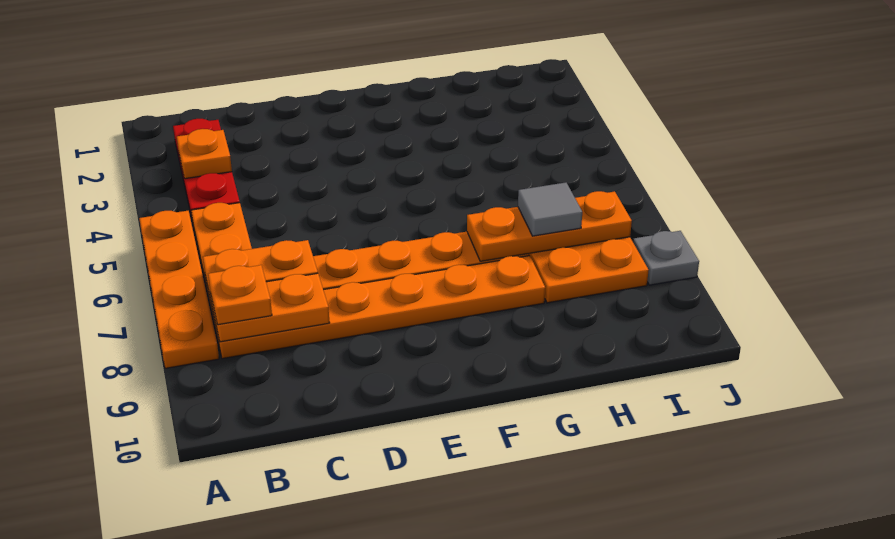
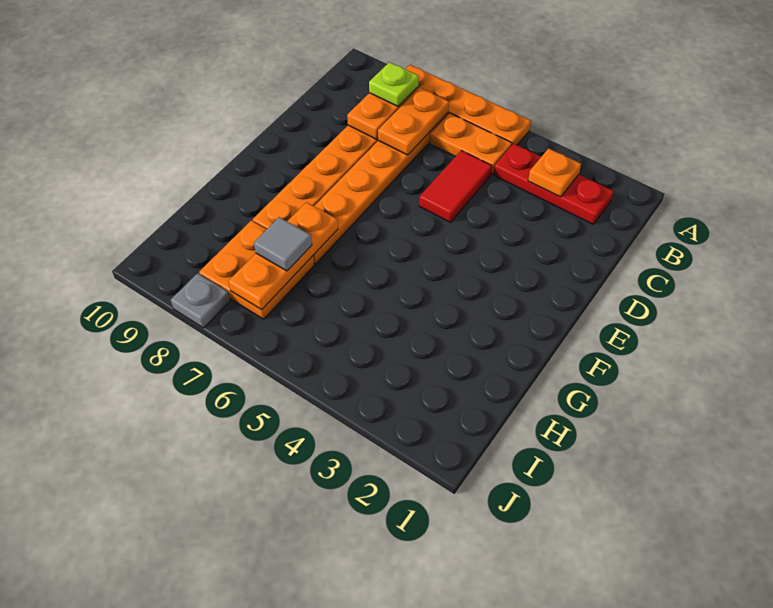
orange plate B8 level 3 -> lime plate B8 level 3
none -> red tile C5:D5 level 1

